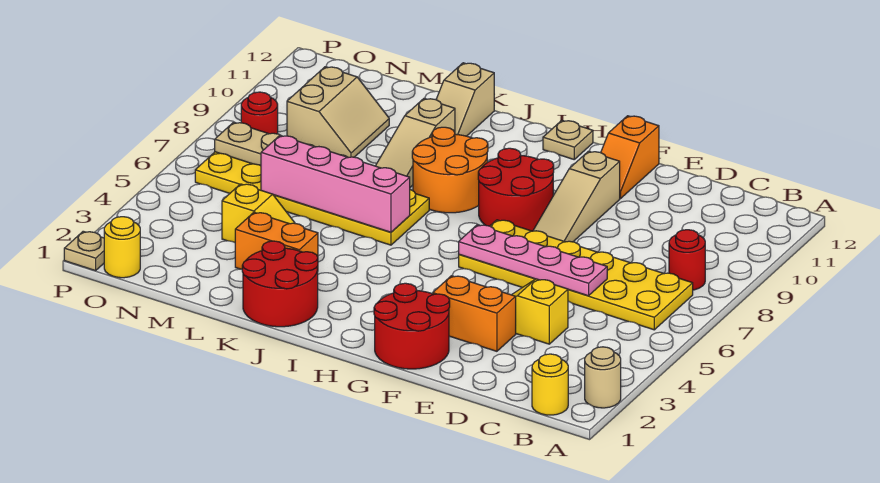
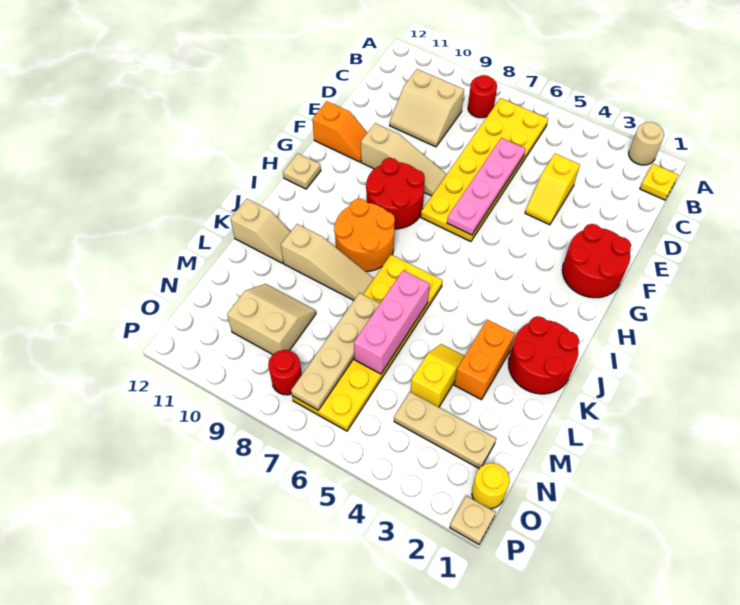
yellow round brick B1 level 1 -> yellow plate B1 level 1
none -> tan slope C9:D10 level 1 top C
orange brick E3:F3 level 1 -> none
pink brick J6:M6 level 2 -> pink brick K6:M6 level 2
none -> tan plate N2:N4 level 1

